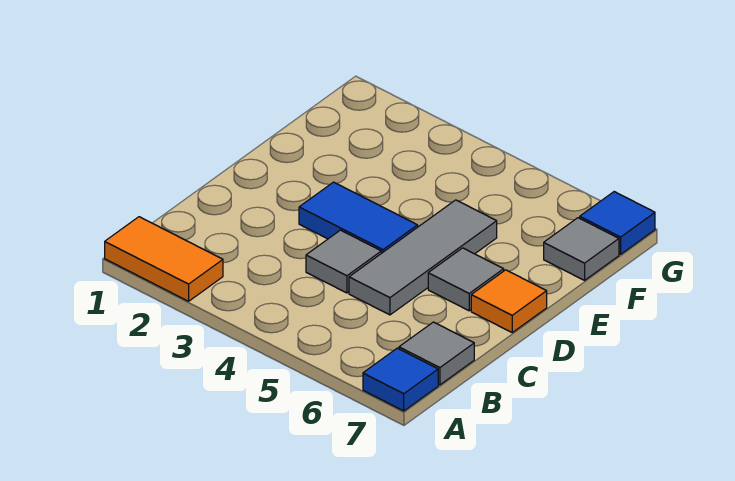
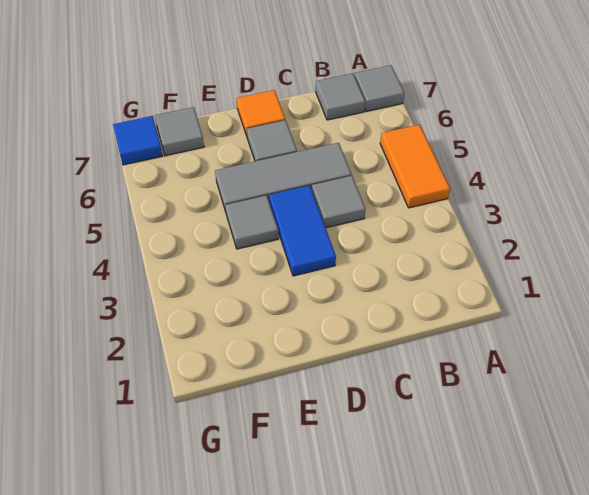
orange tile A1:A2 level 1 -> orange tile A4:A5 level 1
blue tile A7 level 1 -> grey tile A7 level 1
none -> grey tile E4 level 1

